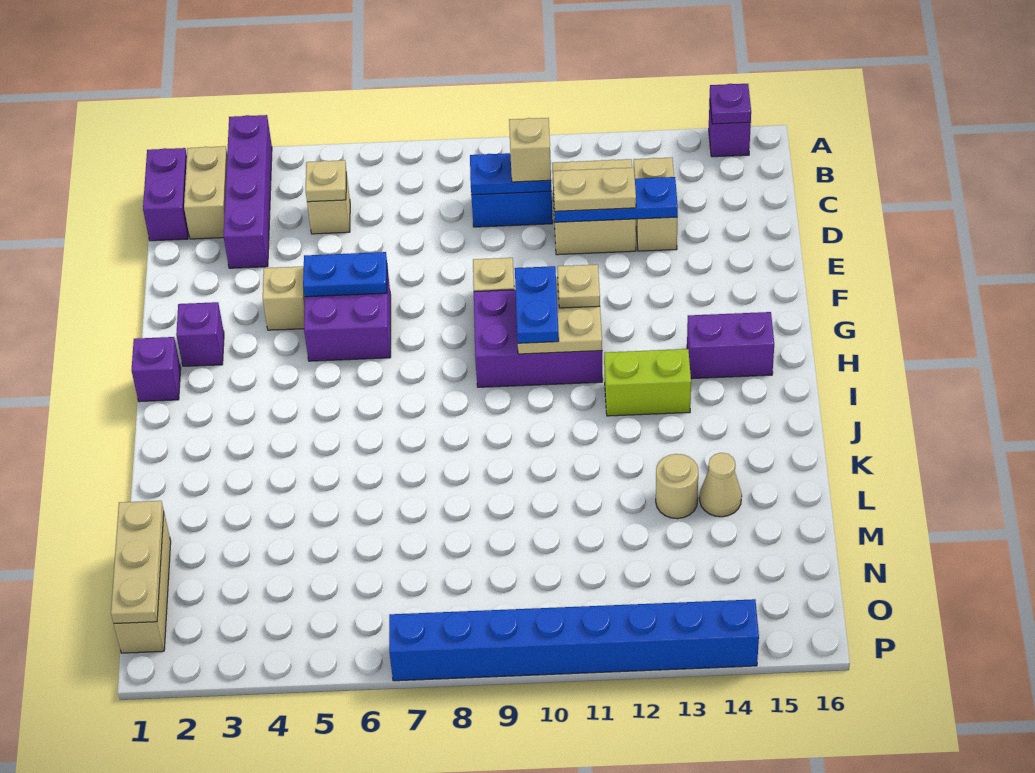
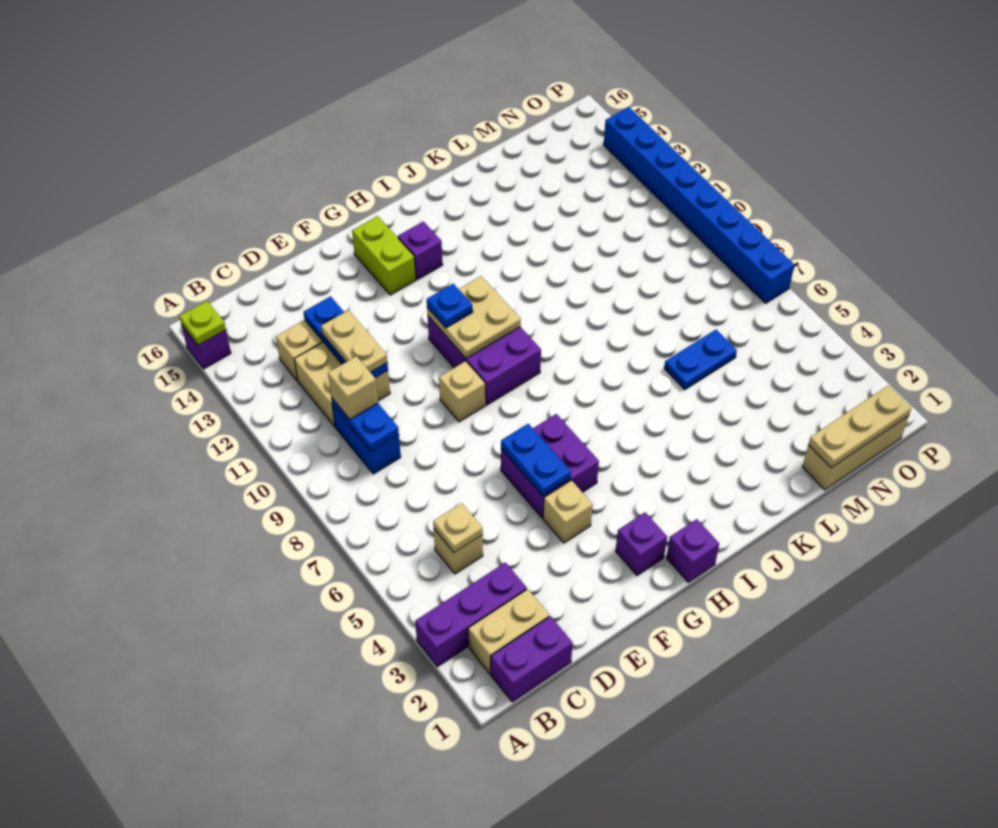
purple brick A3:D3 level 1 -> purple brick A3:C3 level 1
purple plate A15 level 2 -> lime plate A15 level 2
blue plate G10:H10 level 3 -> blue plate L6:M6 level 1
tan plate G11 level 3 -> blue plate G11 level 3
purple brick H14:H15 level 1 -> purple brick H14 level 1
lime brick I12:I13 level 1 -> lime brick G14:G15 level 1
tan round brick L13 level 1 -> none
tan cone L14 level 1 -> none

